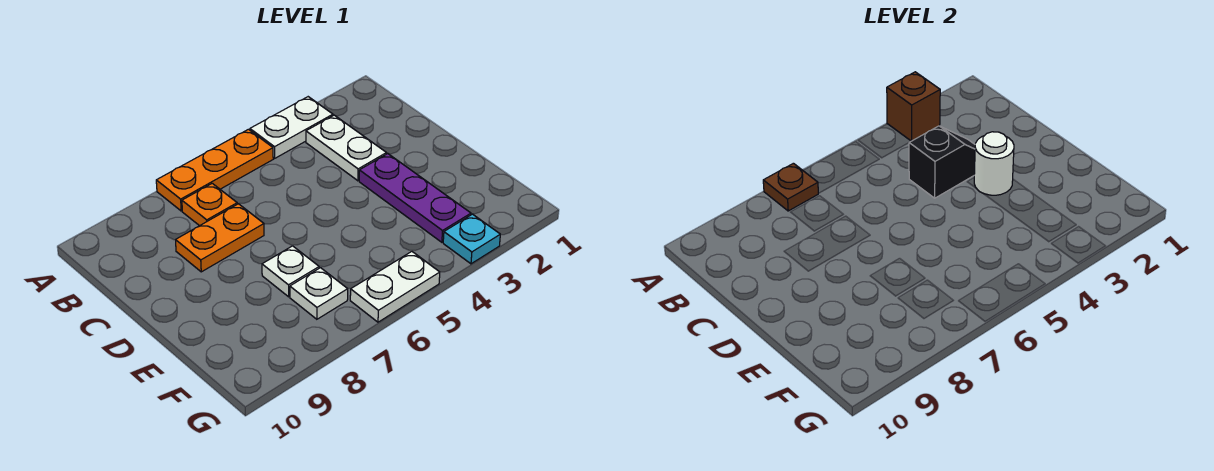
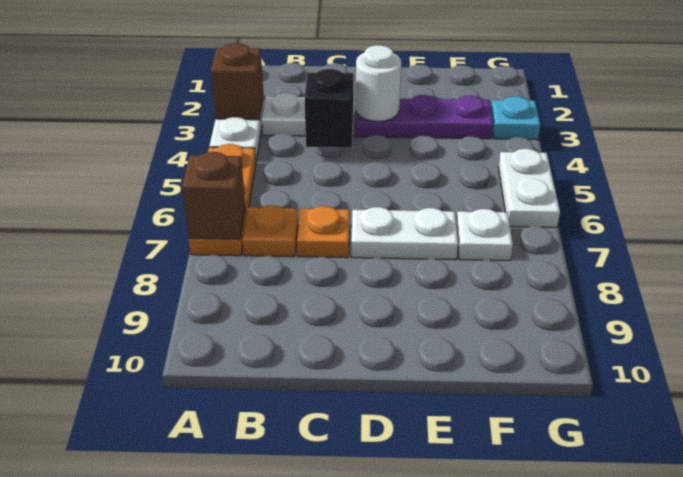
brown plate A7 level 2 -> brown brick A7 level 2
orange plate C7:C8 level 1 -> orange plate C7 level 1
white plate E7 level 1 -> white plate D7:E7 level 1

